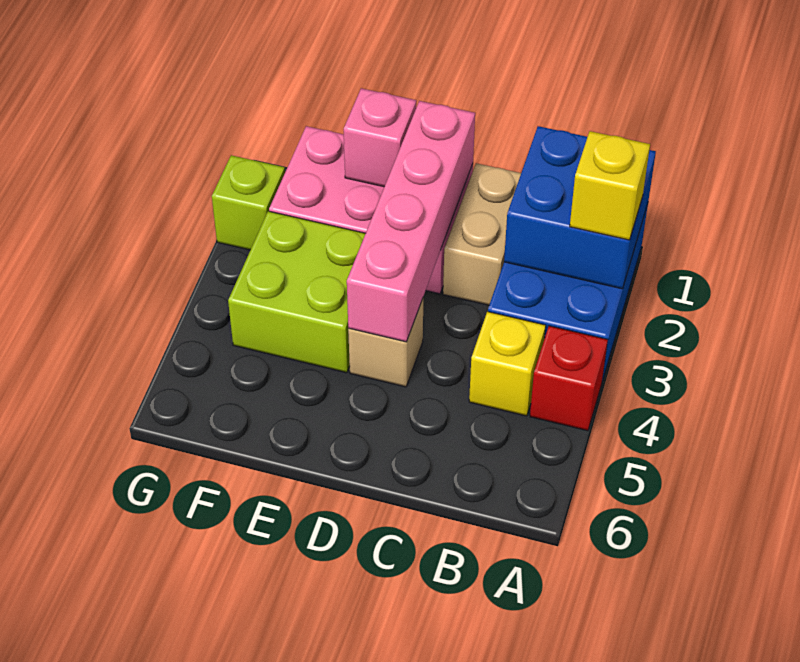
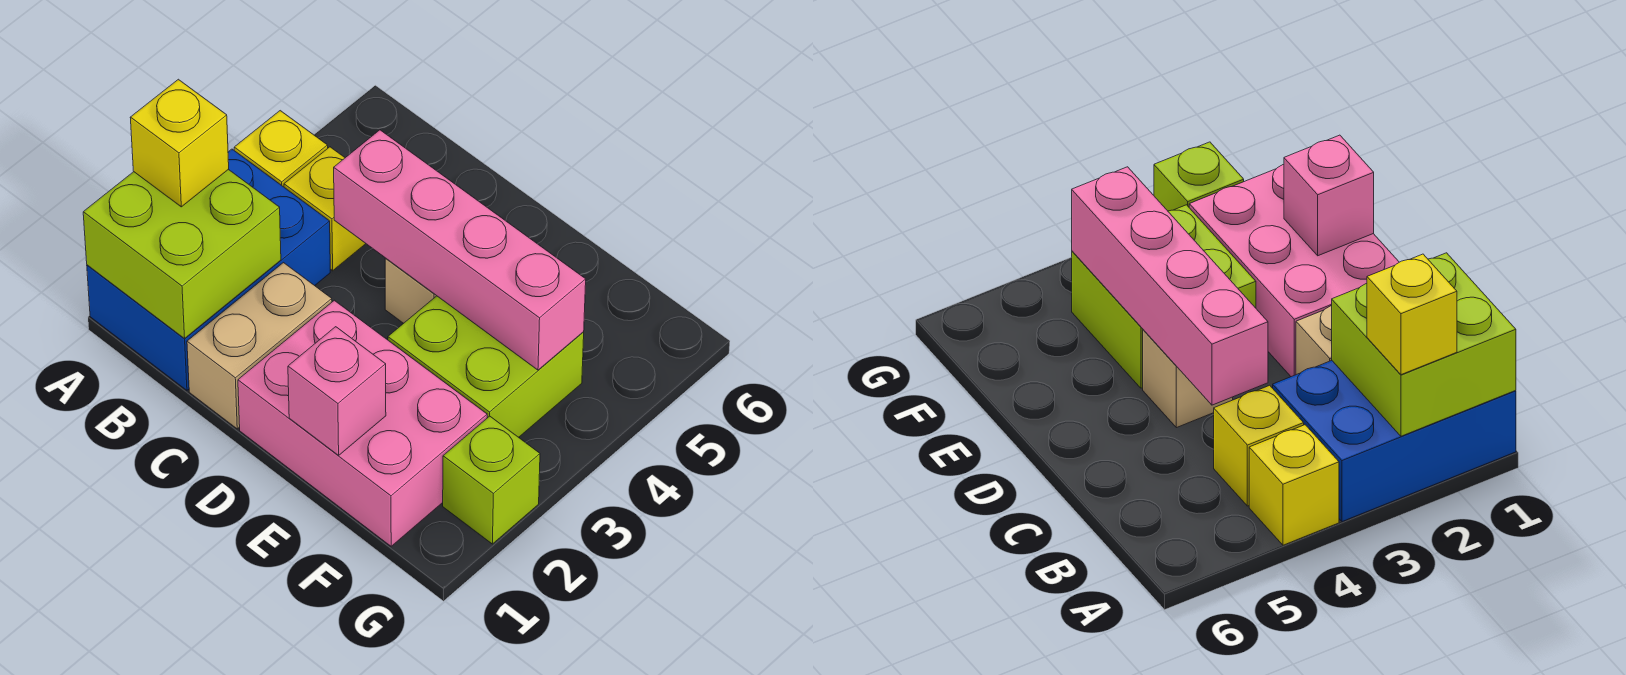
blue brick A1:B2 level 2 -> lime brick A1:B2 level 2
red brick A4 level 1 -> yellow brick A4 level 1
pink brick D1:D4 level 2 -> pink brick C4:F4 level 2

